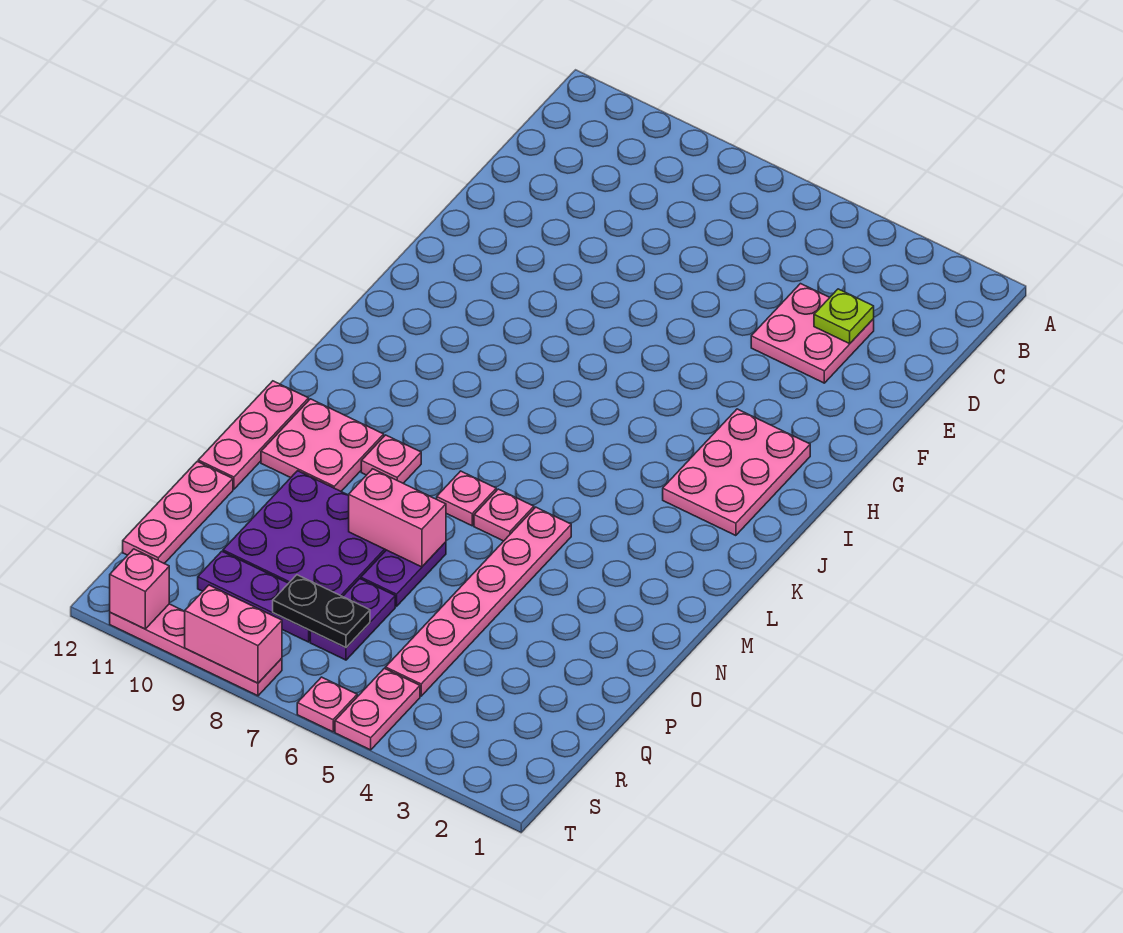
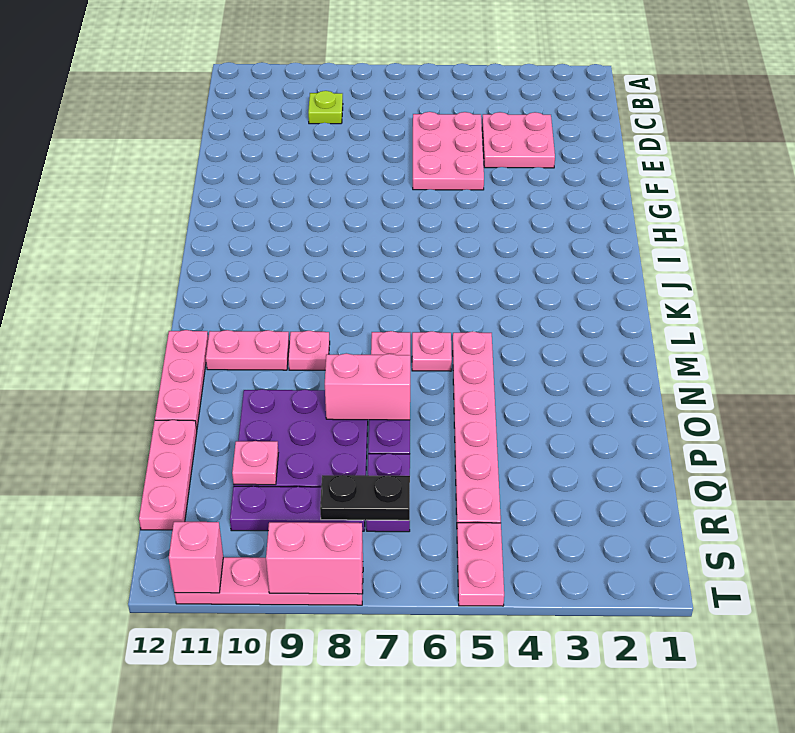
lime plate D3 level 2 -> lime plate C9 level 1
pink plate H2:J3 level 1 -> pink plate D5:F6 level 1
pink plate M10:N11 level 1 -> pink plate M10:M11 level 1
pink plate T6 level 1 -> pink plate Q10 level 2

